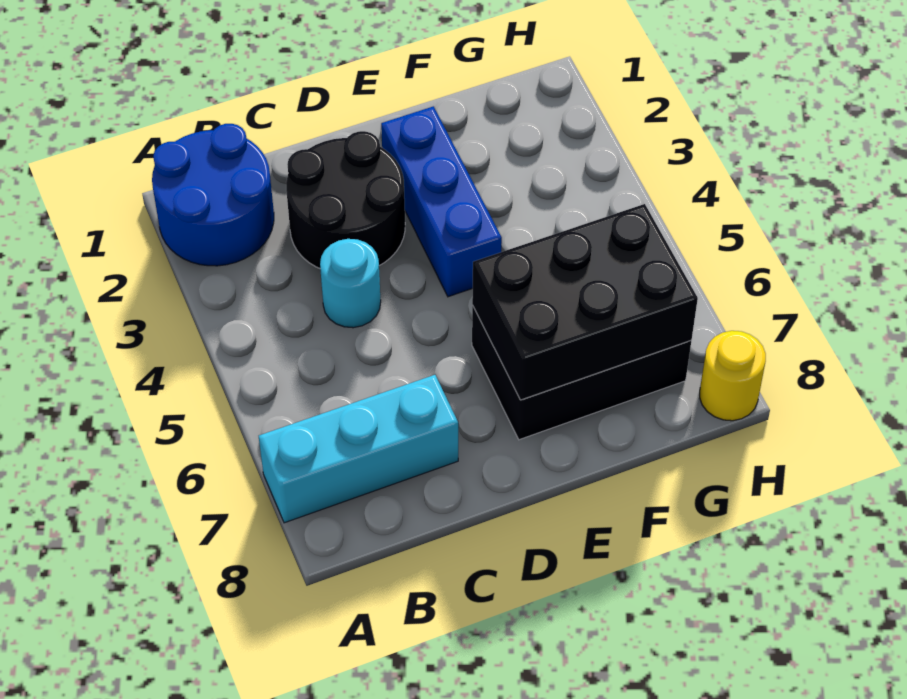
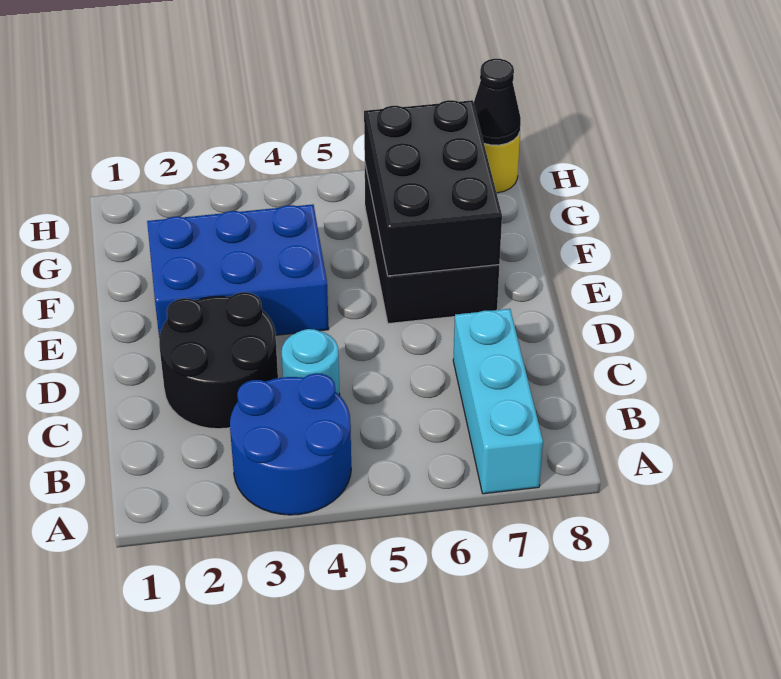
blue round brick A1:B2 level 1 -> blue round brick A3:B4 level 1
blue brick E2:E4 level 1 -> blue brick E2:F4 level 1
none -> black cone H8 level 2

